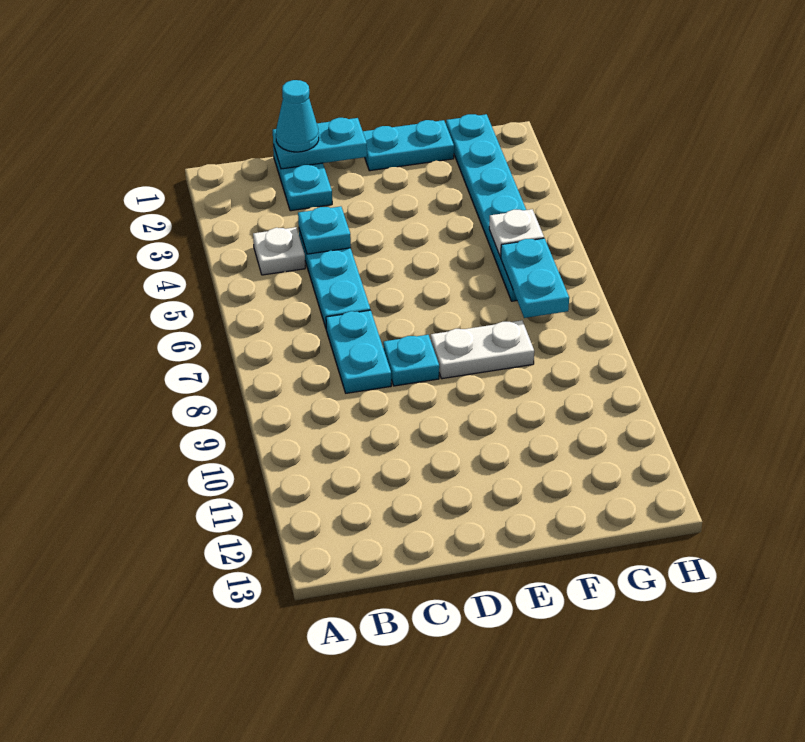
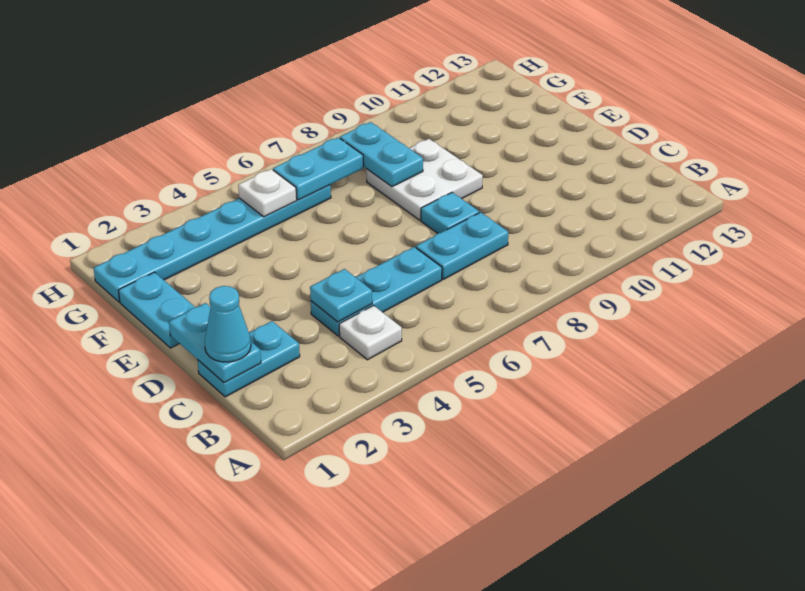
white plate E8:F8 level 1 -> white plate E8:F9 level 1
none -> cyan plate F8:G8 level 2

